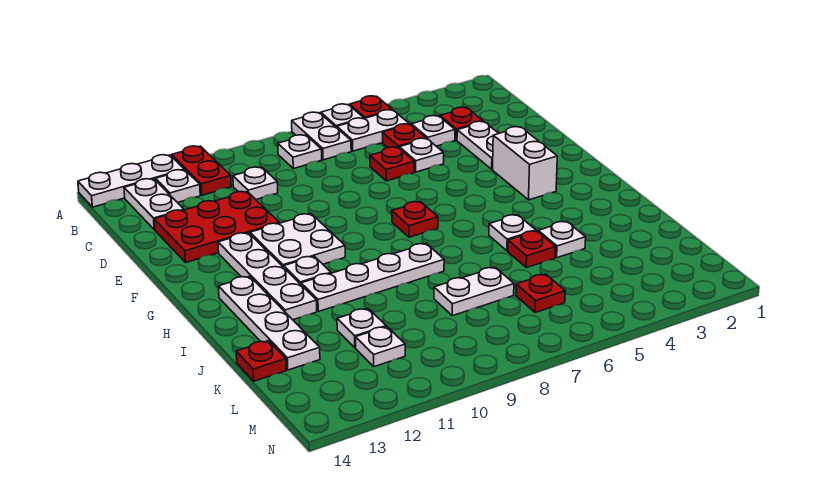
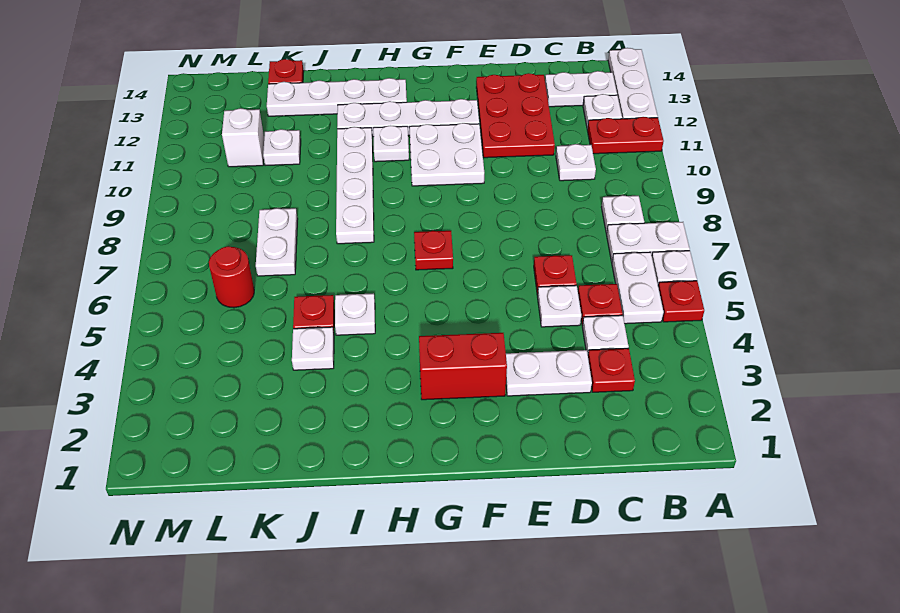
white brick F3:G3 level 1 -> red brick F3:G3 level 1
red plate L6 level 1 -> red round brick L6 level 1
white plate L11 level 1 -> white brick L11 level 1

